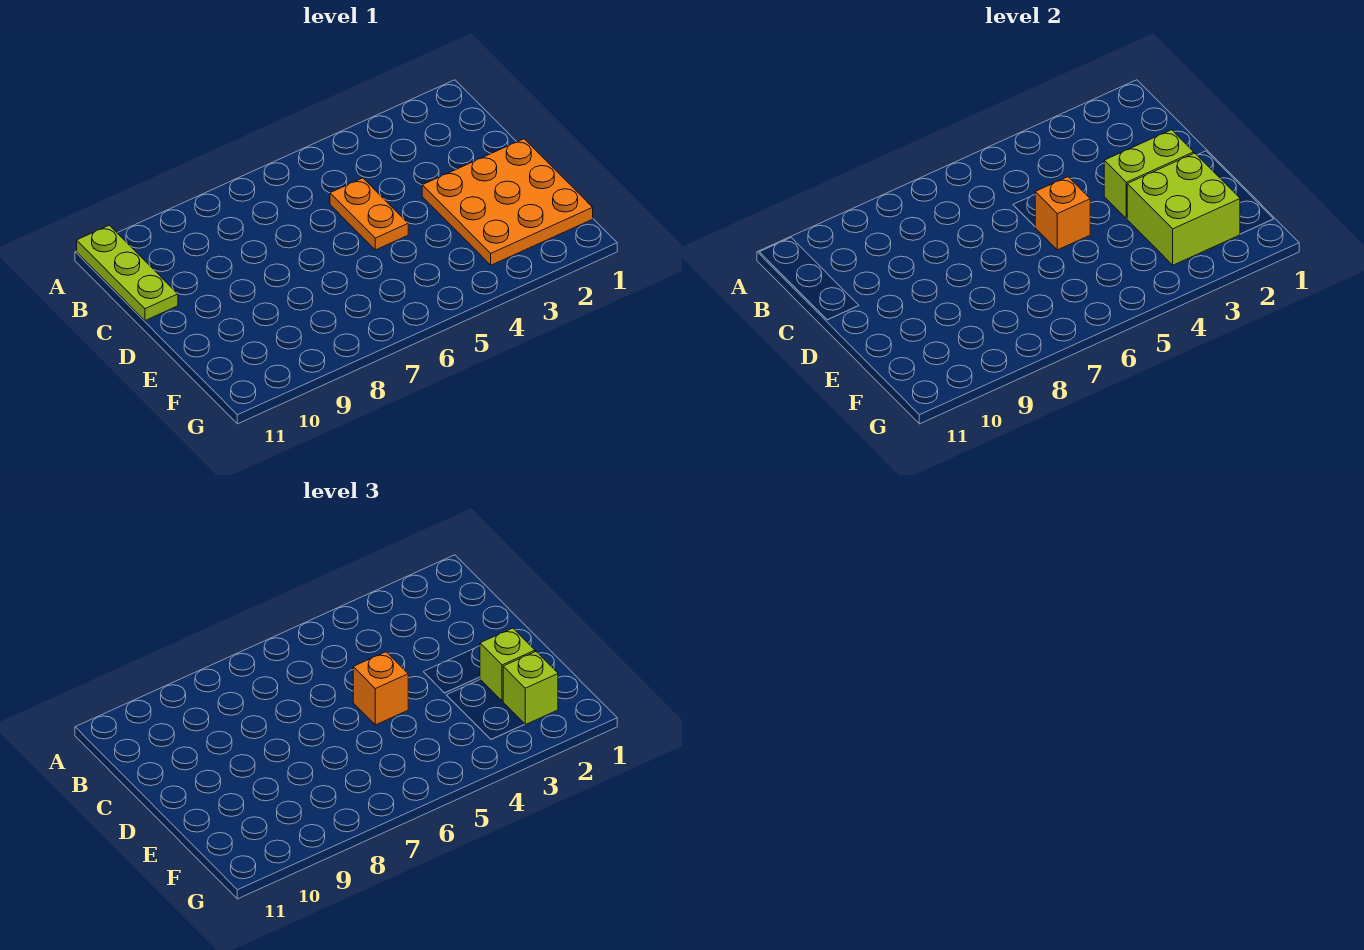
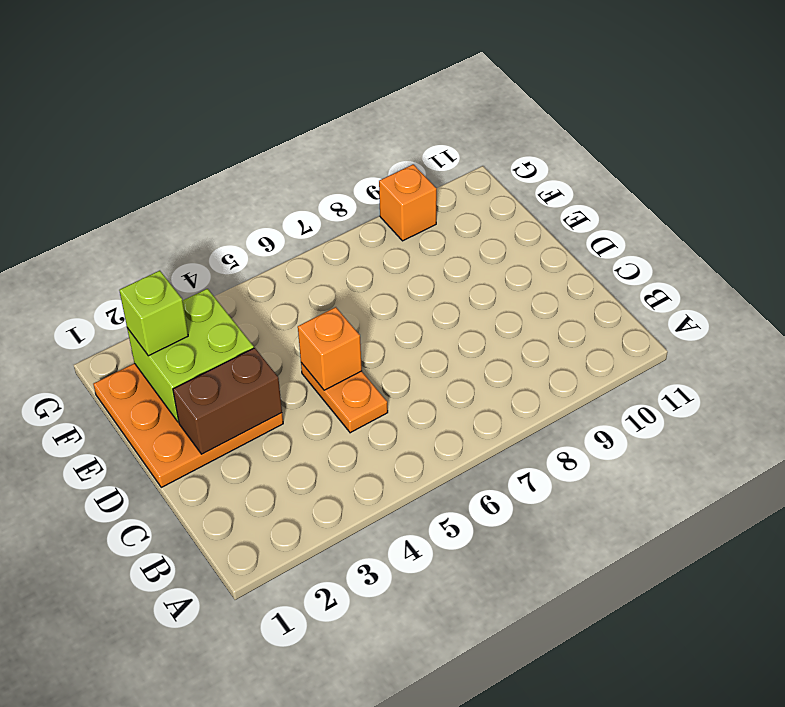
lime plate A11:C11 level 1 -> none
lime brick D2:D3 level 2 -> brown brick D2:D3 level 2
orange brick D5 level 3 -> orange brick G9 level 1
lime brick E2 level 3 -> none

